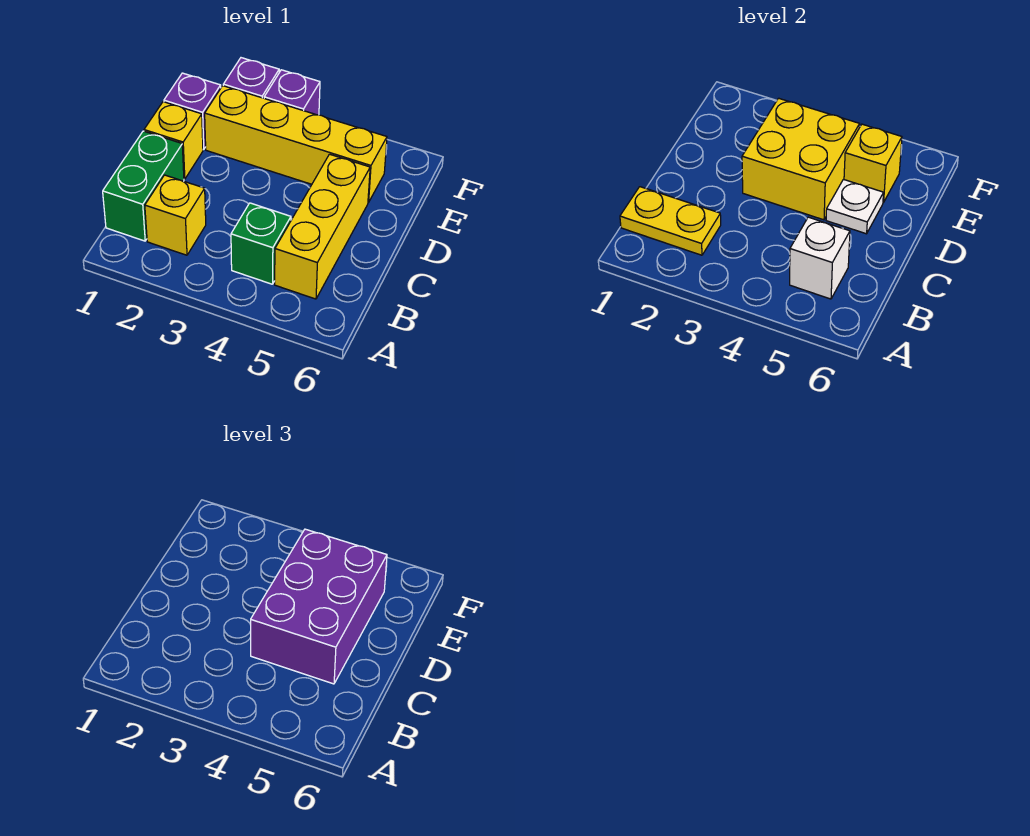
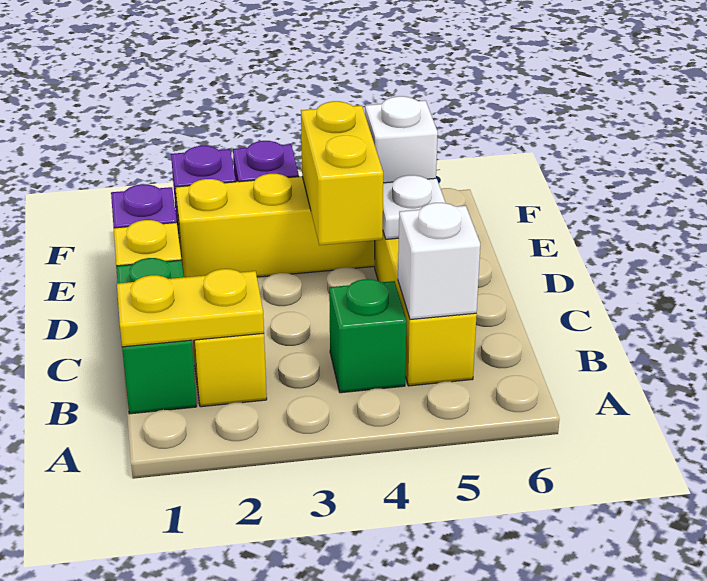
purple brick C4:E5 level 3 -> none
yellow brick D3:E4 level 2 -> yellow brick D4:E4 level 2
yellow brick E5 level 2 -> white brick E5 level 2

